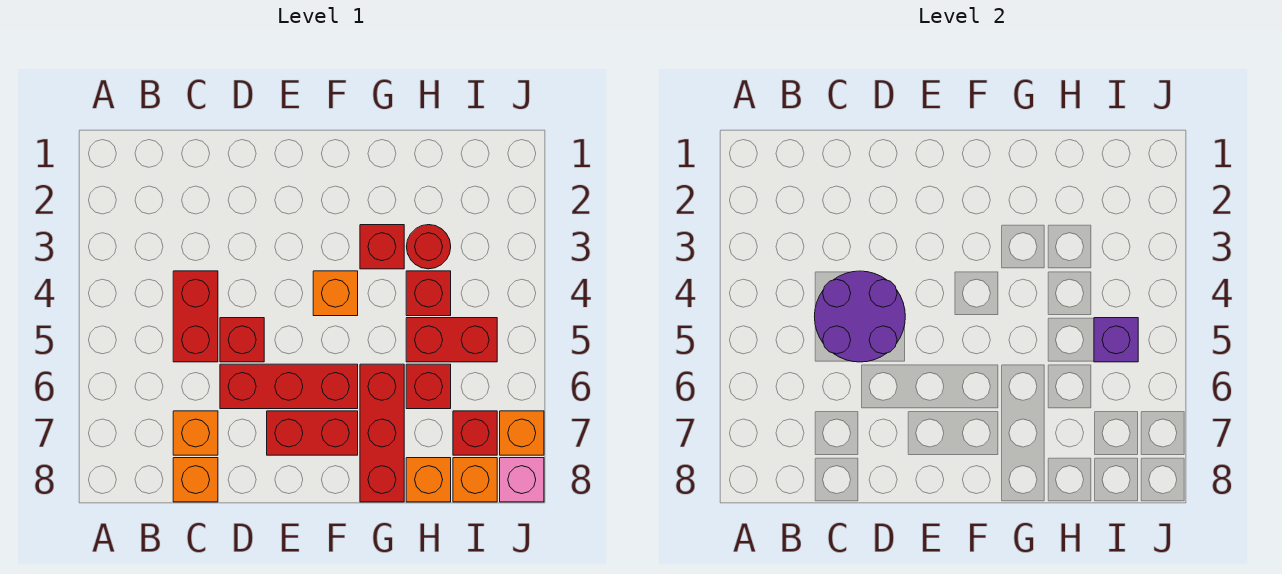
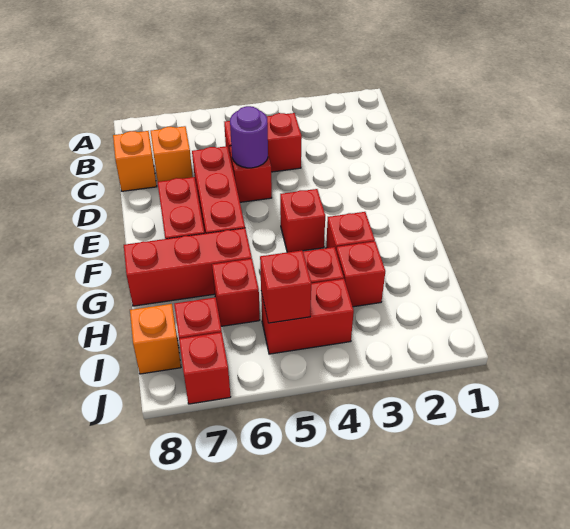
purple round brick C4:D5 level 2 -> purple round brick D5 level 2
orange brick F4 level 1 -> red brick F4 level 1
red round brick H3 level 1 -> red brick H3 level 1
red brick H5:I5 level 1 -> red brick I4:I5 level 1
orange brick H8 level 1 -> none
purple brick I5 level 2 -> red brick I5 level 2
orange brick J7 level 1 -> red brick J7 level 1
pink brick J8 level 1 -> none

